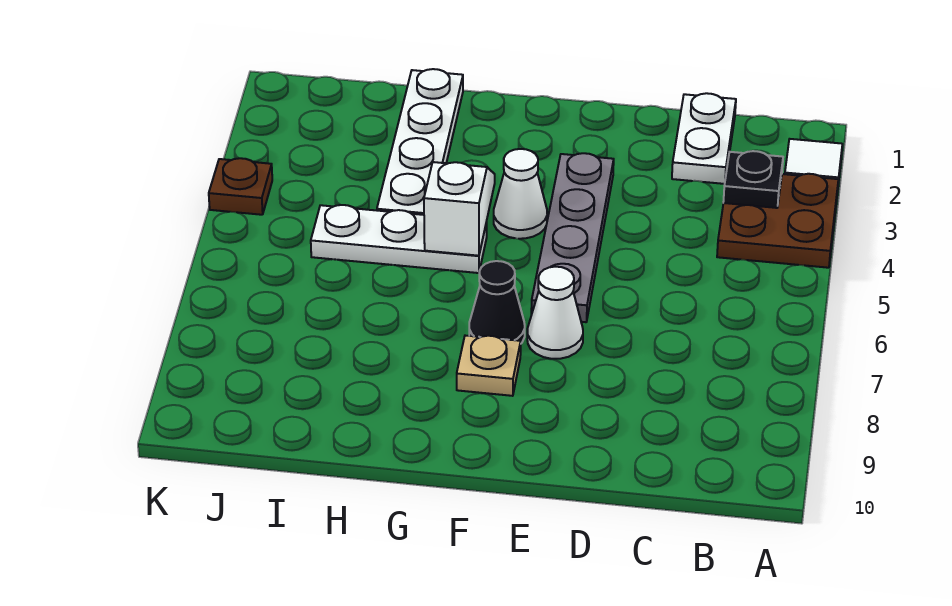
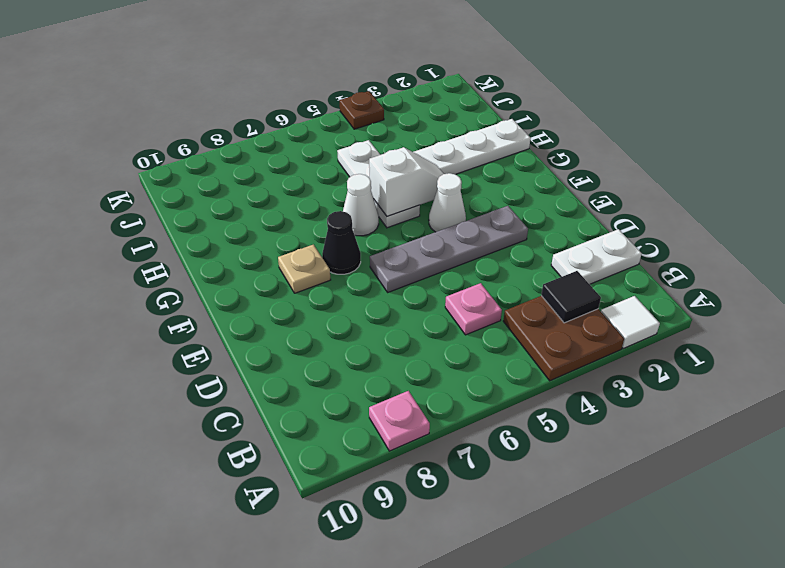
none -> pink plate A8 level 1
black plate B3 level 2 -> black tile B3 level 2
none -> pink plate C5 level 1
white cone E7 level 1 -> white cone G6 level 1

